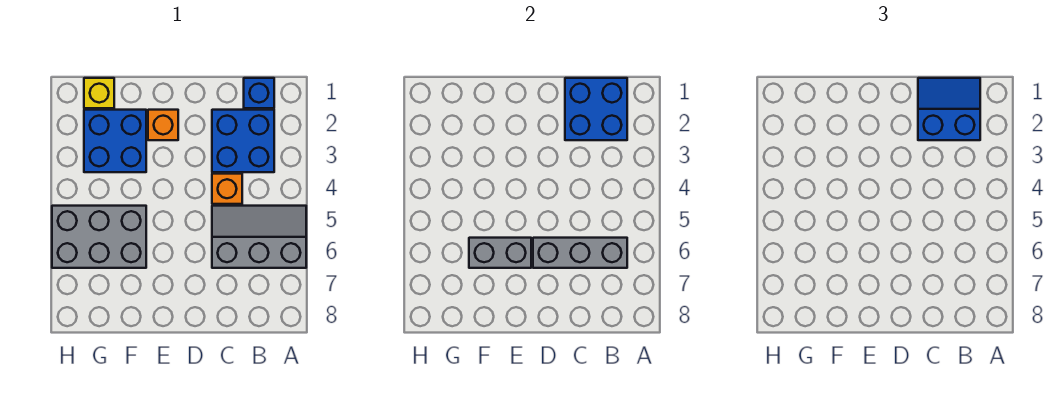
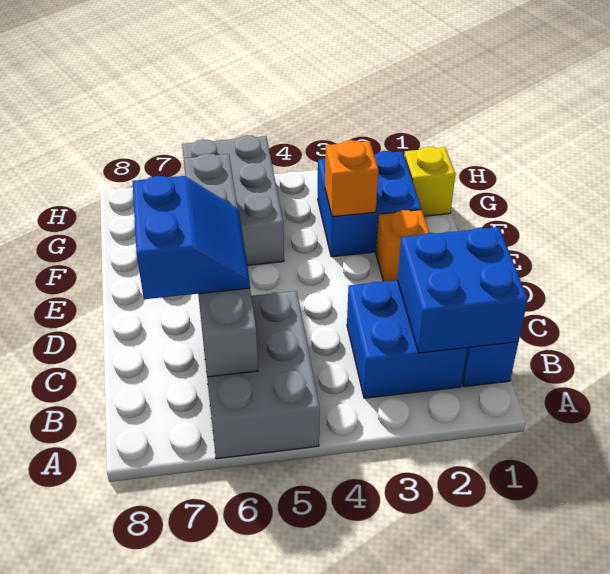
grey slope A5:C6 level 1 top 6 -> grey brick A5:C6 level 1
blue slope B1:C2 level 3 top 2 -> blue slope C6:D7 level 3 top 7
orange brick C4 level 1 -> orange brick F3 level 2

